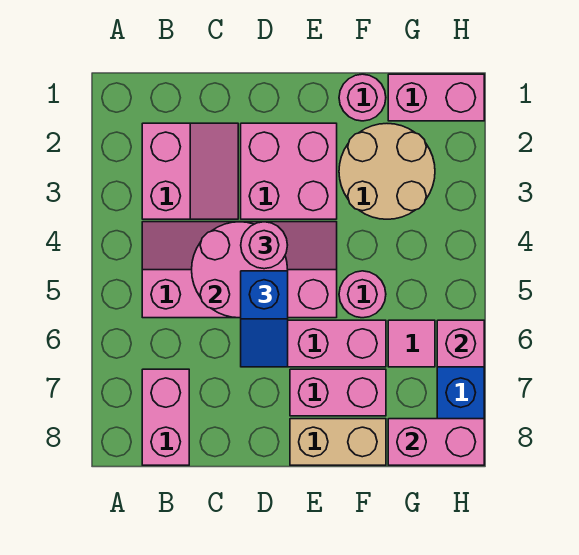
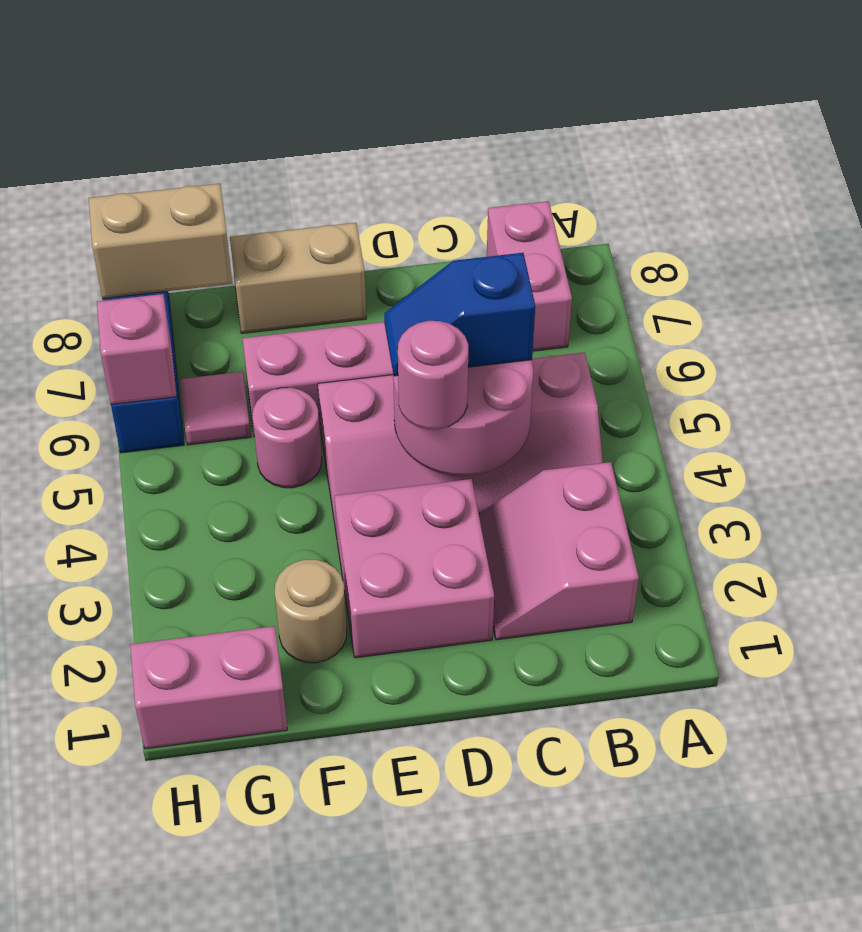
blue slope D5:D6 level 3 top 5 -> blue slope C5:D5 level 3 top C
pink brick E7:F7 level 1 -> none
pink round brick F1 level 1 -> none
tan round brick F2:G3 level 1 -> tan round brick F2 level 1
pink brick G8:H8 level 2 -> tan brick G8:H8 level 2

